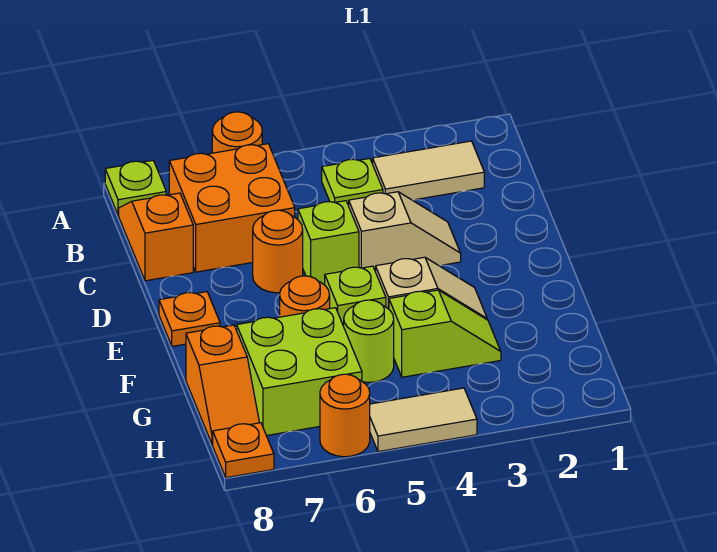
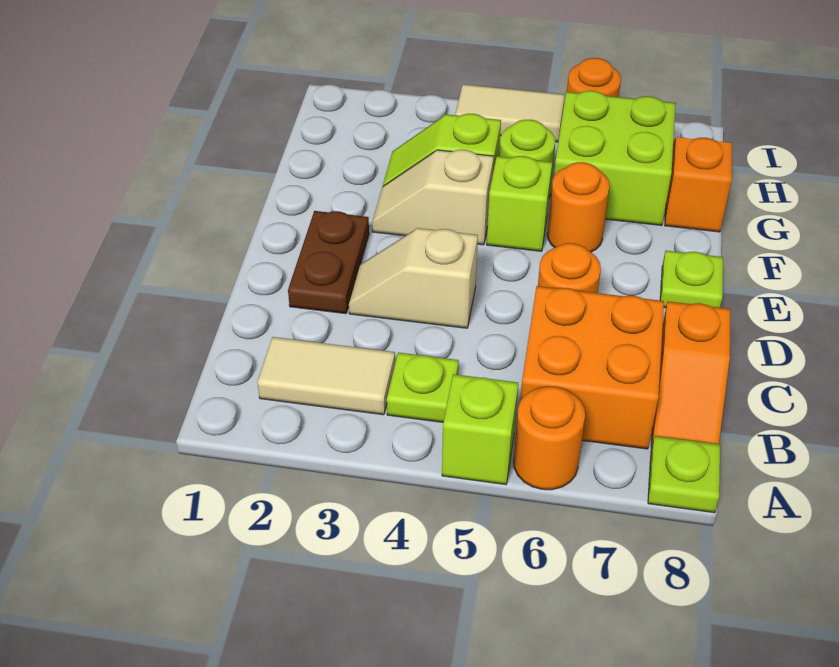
none -> brown plate D2:E2 level 1
lime brick D5 level 1 -> lime brick A5 level 1
orange plate E8 level 1 -> lime plate E8 level 1
orange plate I8 level 1 -> none

